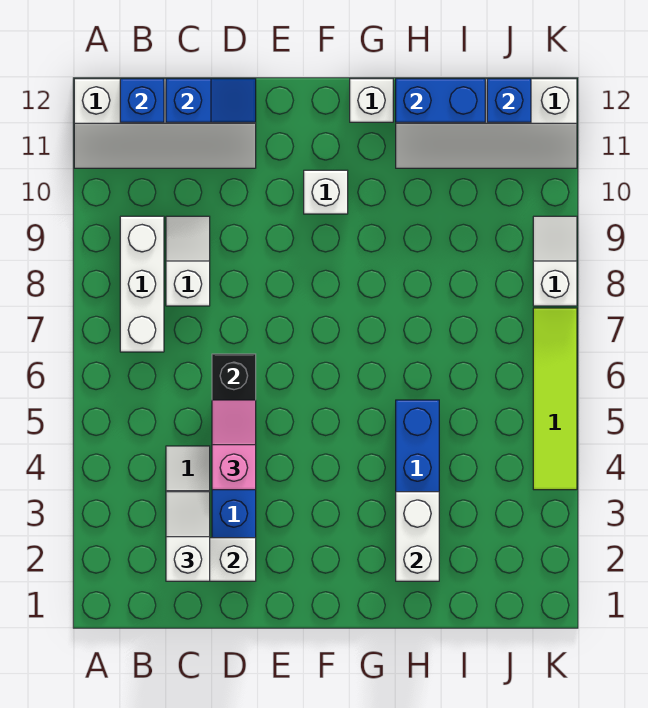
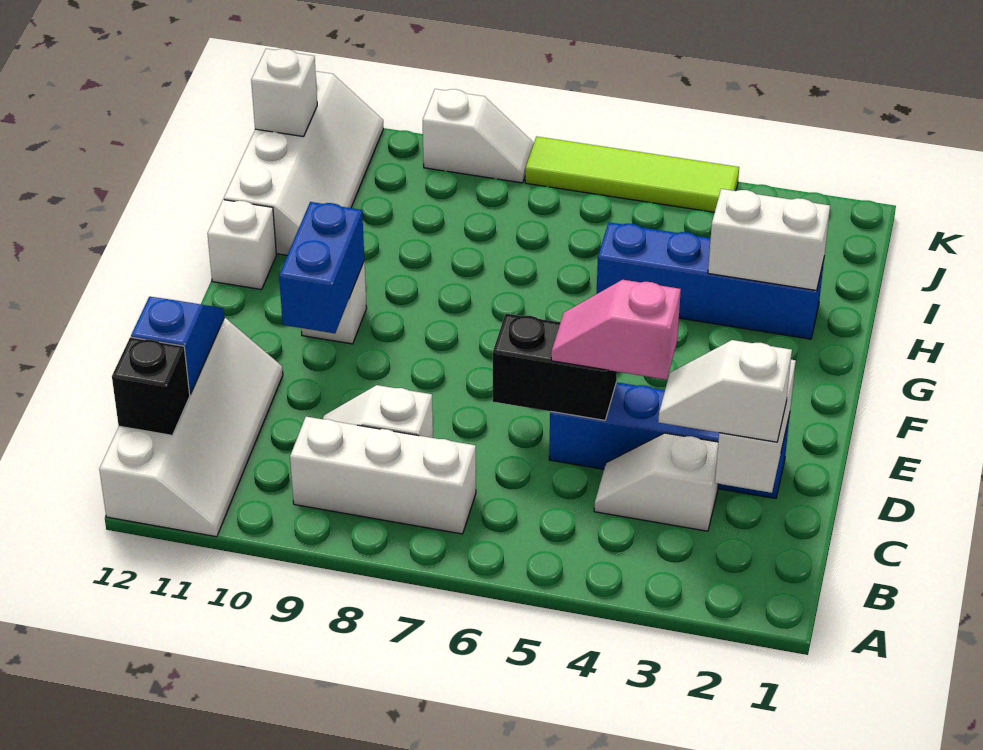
blue brick B12 level 2 -> black brick B12 level 2
blue brick H12:I12 level 2 -> blue brick E10:F10 level 2
blue brick J12 level 2 -> white brick J12 level 2
white slope K8:K9 level 1 top 8 -> white slope K8:K9 level 1 top 9

